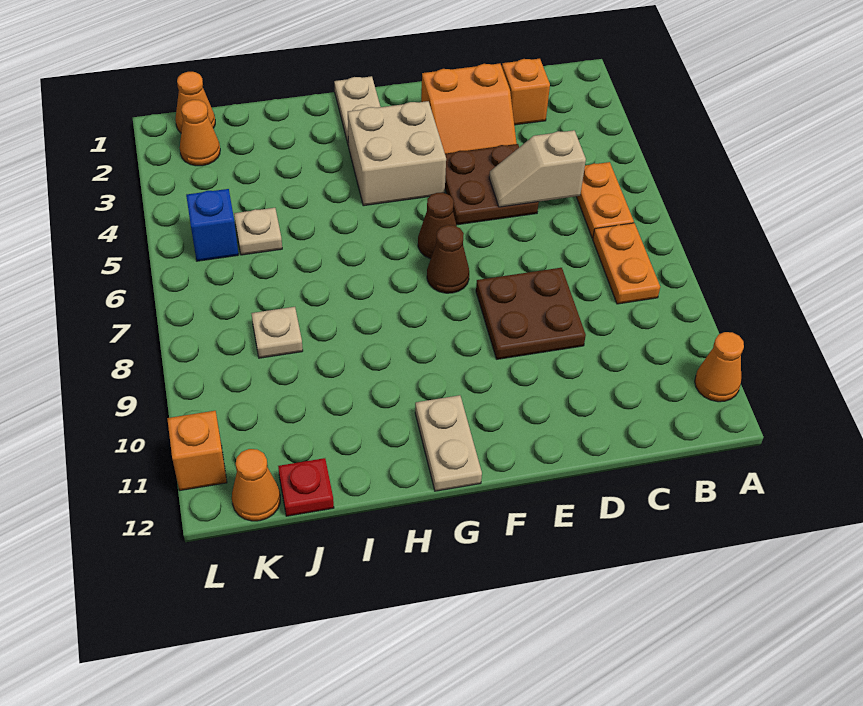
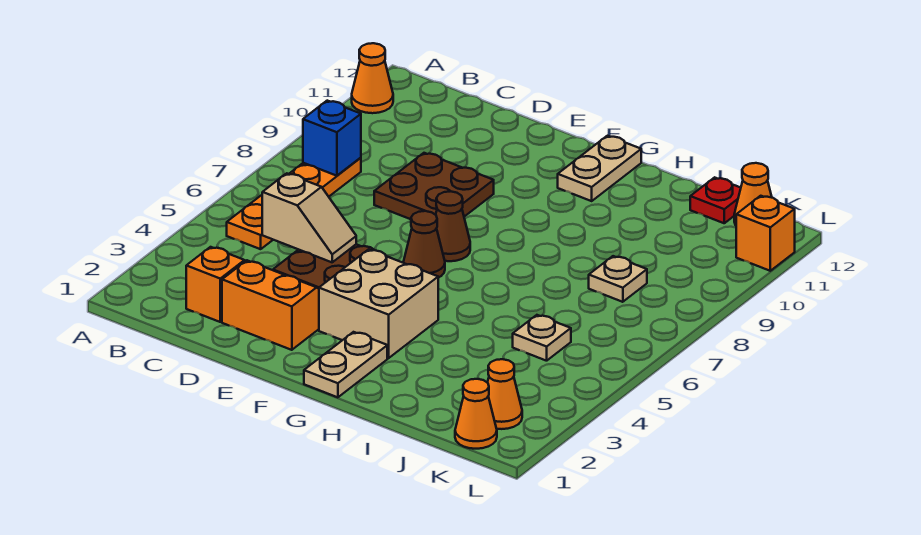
blue brick K5 level 1 -> blue brick B8 level 2

